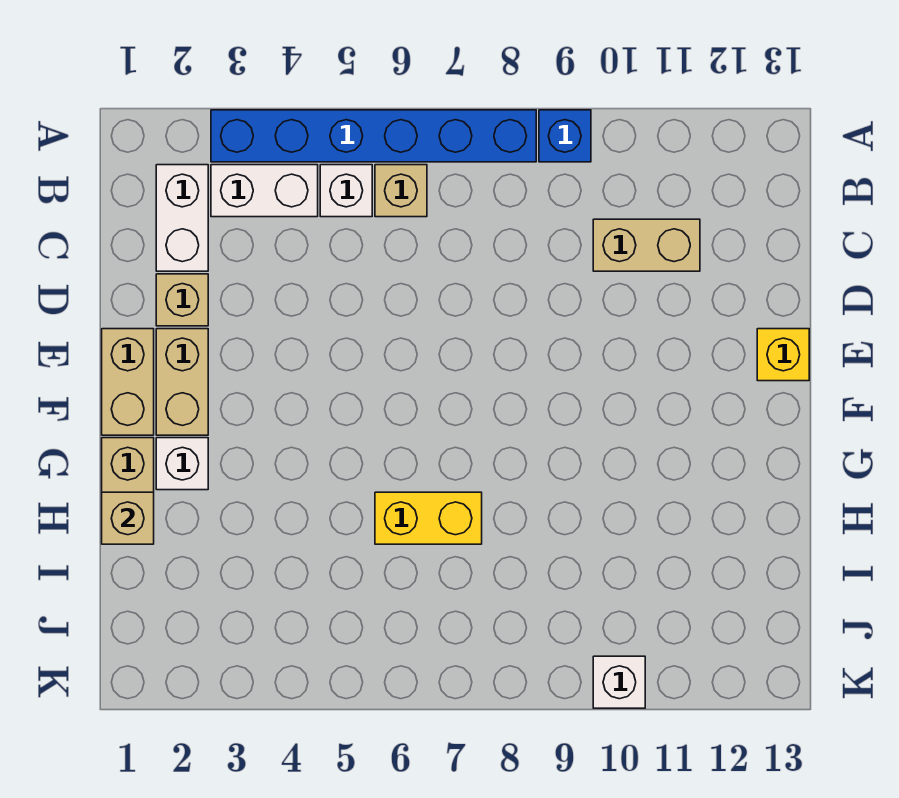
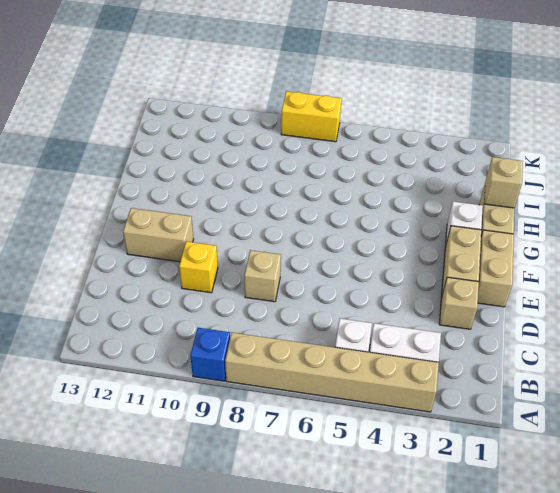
blue brick A3:A8 level 1 -> tan brick A3:A8 level 1
white brick B2:C2 level 1 -> none
tan brick B6 level 1 -> tan brick D8 level 1
tan brick C10:C11 level 1 -> tan brick E11:E12 level 1
yellow brick E13 level 1 -> yellow brick D10 level 1
yellow brick H6:H7 level 1 -> yellow brick K7:K8 level 1
white brick K10 level 1 -> none

